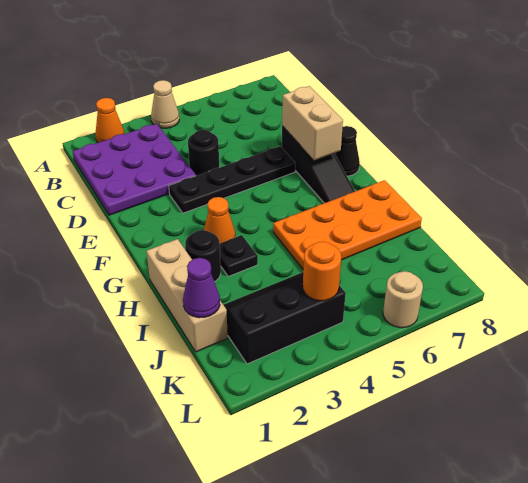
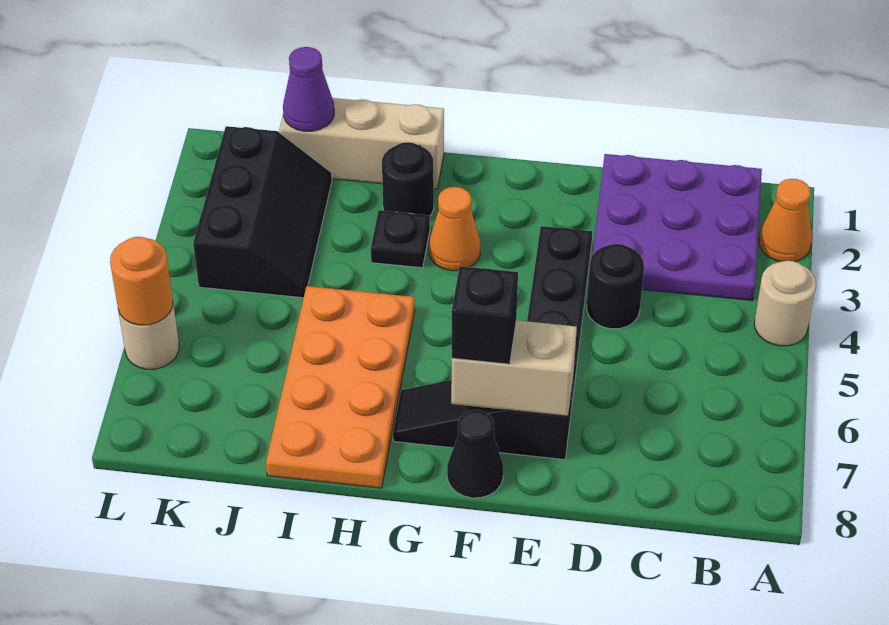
tan cone A4 level 1 -> tan round brick A4 level 1
none -> black brick F7 level 3
orange round brick K4 level 2 -> orange round brick L6 level 2

